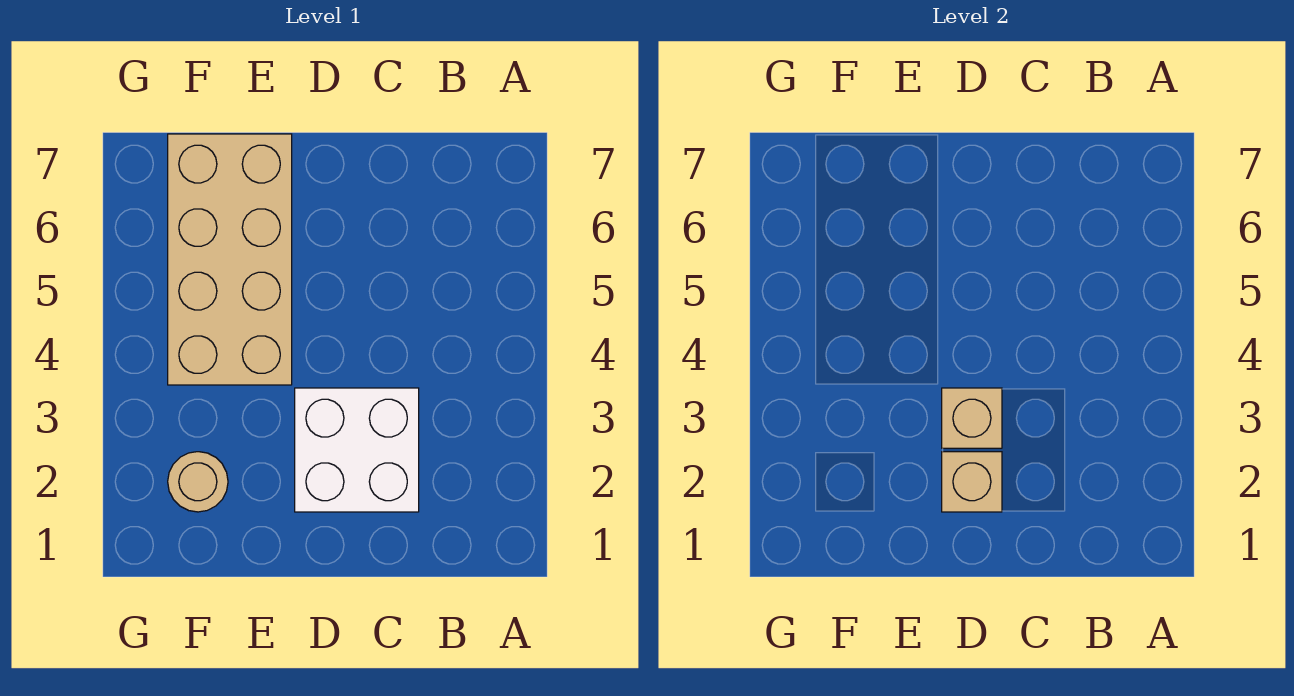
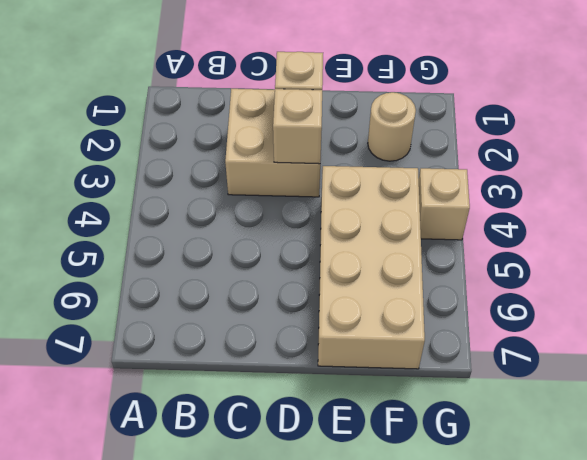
white brick C2:D3 level 1 -> tan brick C2:D3 level 1
none -> tan brick G4 level 1

